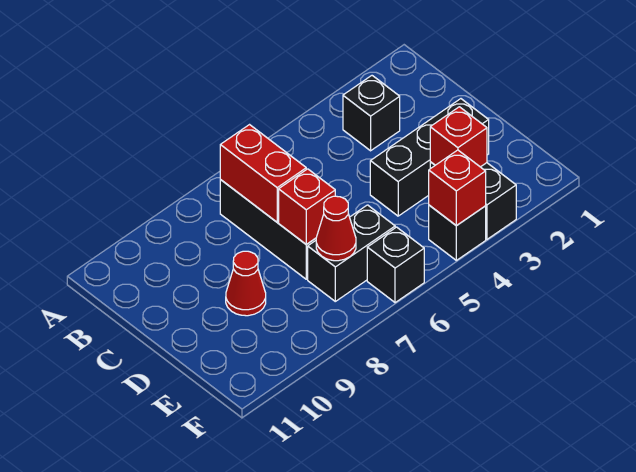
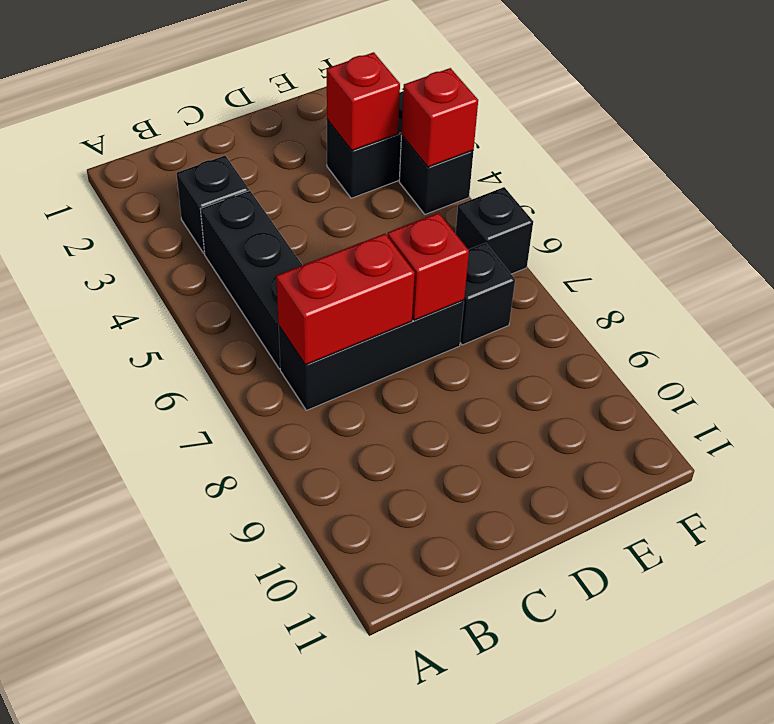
black brick D2:D4 level 1 -> black brick B4:B6 level 1
red cone D9 level 1 -> none
black brick E6:E7 level 1 -> black brick E7 level 1
red cone E7 level 2 -> none

